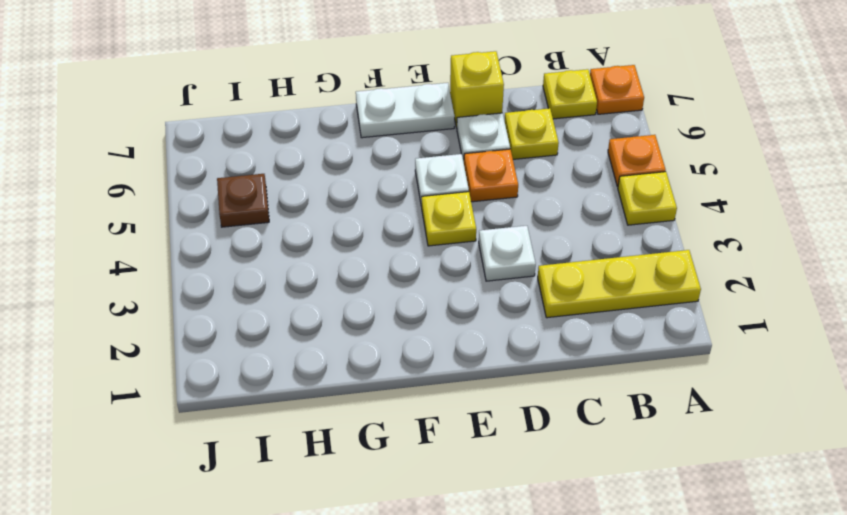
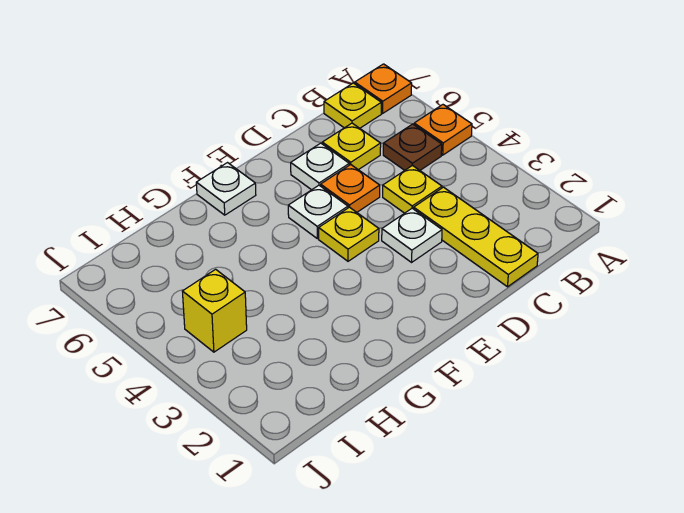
yellow plate A2:C2 level 1 -> yellow plate C1:C3 level 1
yellow plate A4 level 1 -> yellow plate C4 level 1
yellow brick D7 level 1 -> yellow brick I4 level 1
white plate E7:F7 level 1 -> white plate F7 level 1
brown plate I5 level 1 -> brown plate B5 level 1

